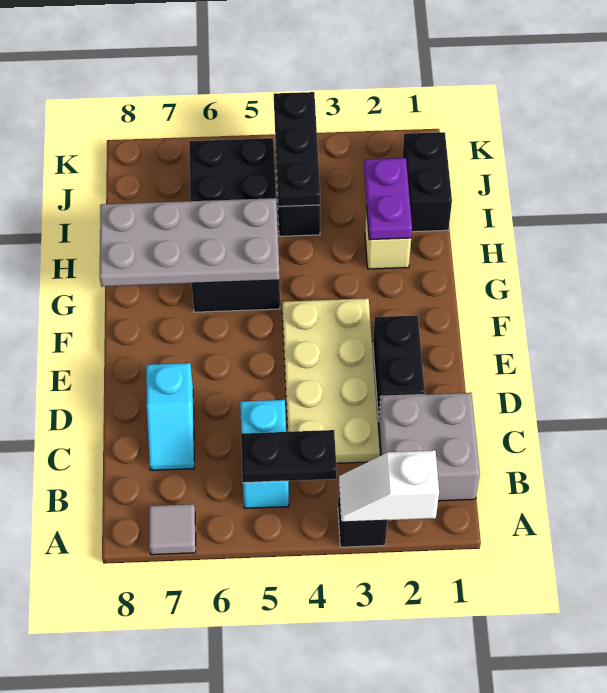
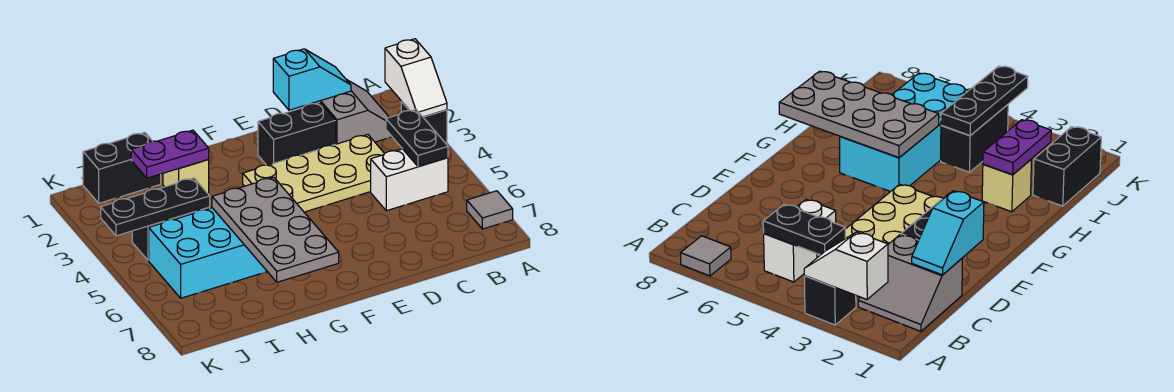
grey brick B1:C2 level 1 -> grey slope B1:C2 level 1 top C
cyan brick B5:C5 level 1 -> white brick B5:C5 level 1
cyan slope C7:D7 level 1 top D -> cyan slope C1:D1 level 2 top D
black brick G5:J6 level 1 -> cyan brick G5:J6 level 1

